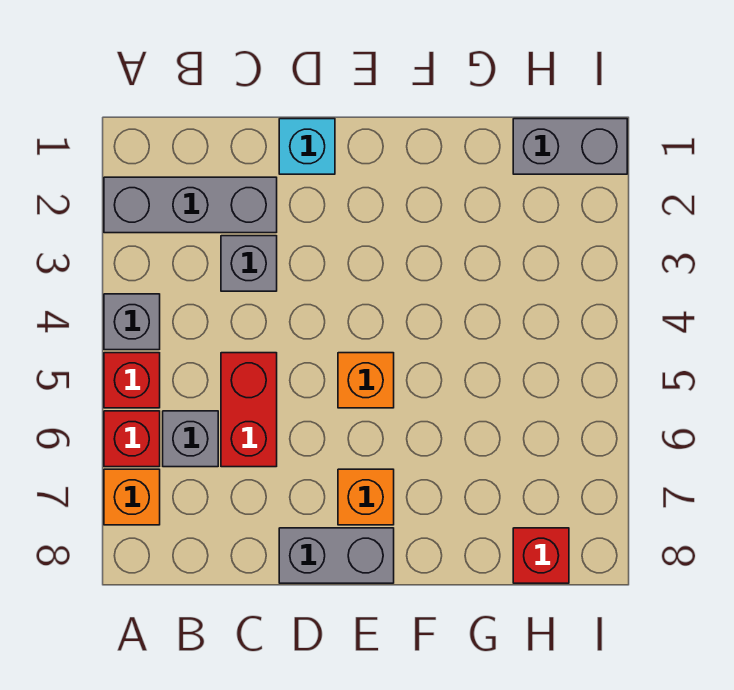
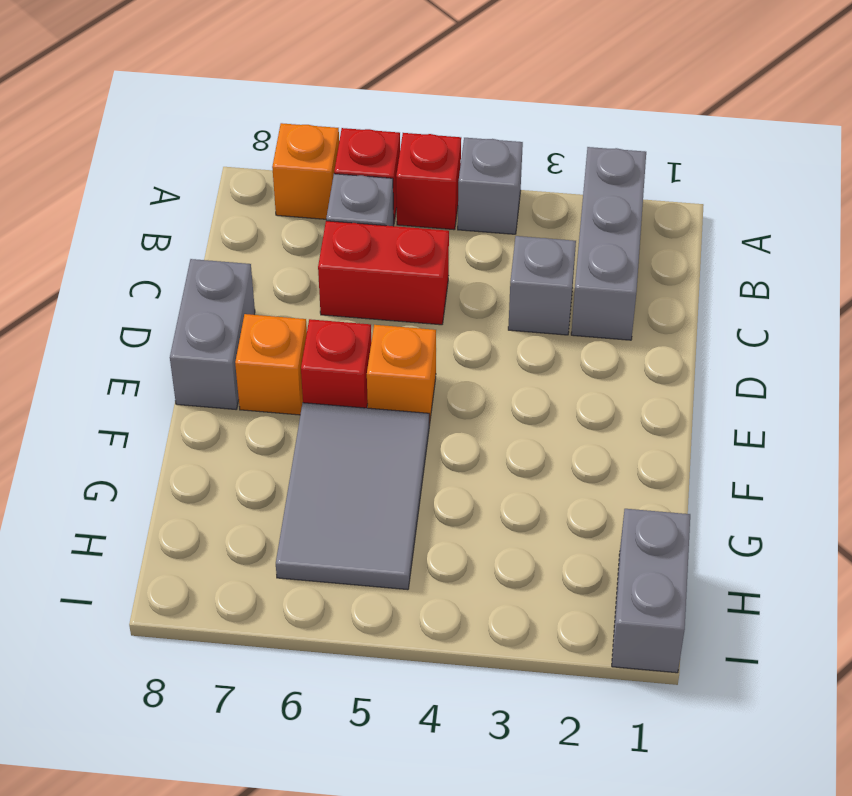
cyan brick D1 level 1 -> none
none -> grey tile F5:H6 level 1
red brick H8 level 1 -> red brick E6 level 1

